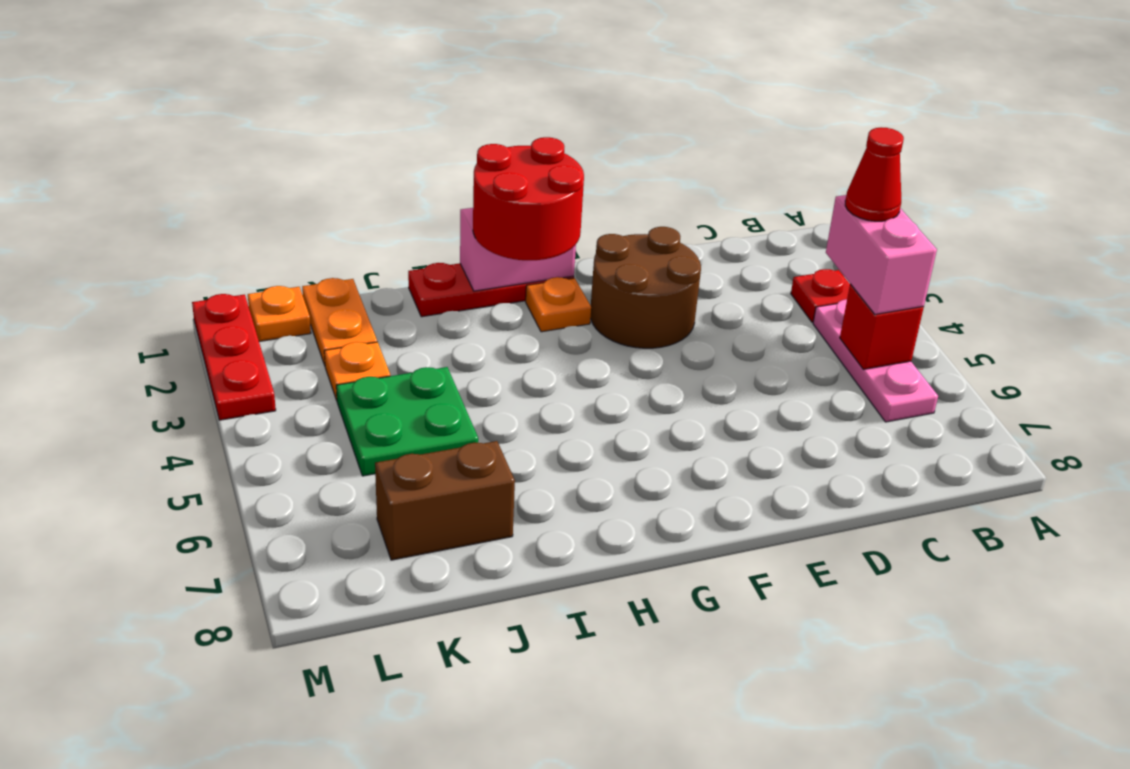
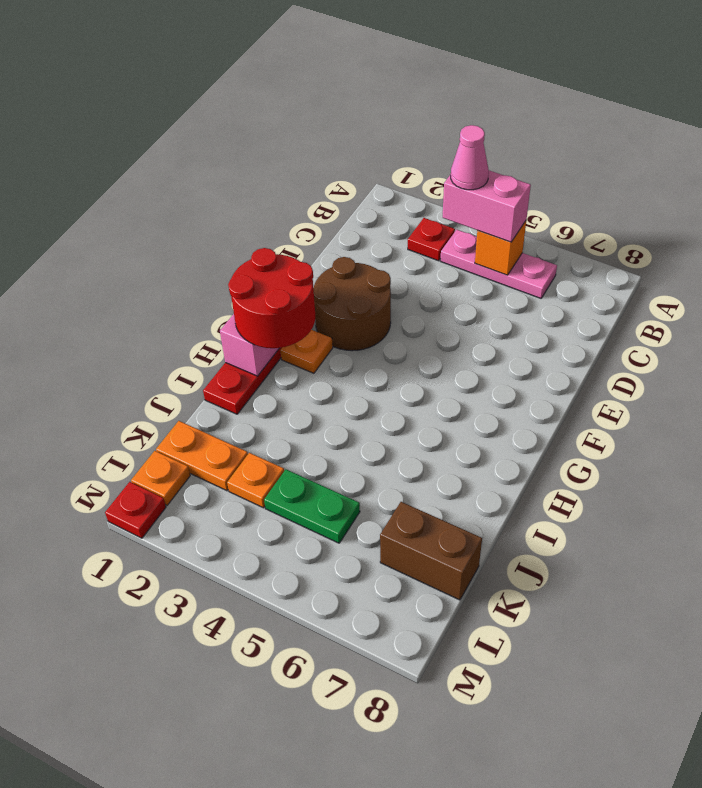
red cone B4 level 4 -> pink cone B4 level 4
red brick B5 level 2 -> orange brick B5 level 2
green plate J4:K5 level 1 -> green plate K4:K5 level 1
brown brick J7:K7 level 1 -> brown brick K7:K8 level 1
red plate M1:M3 level 1 -> red plate M1 level 1

